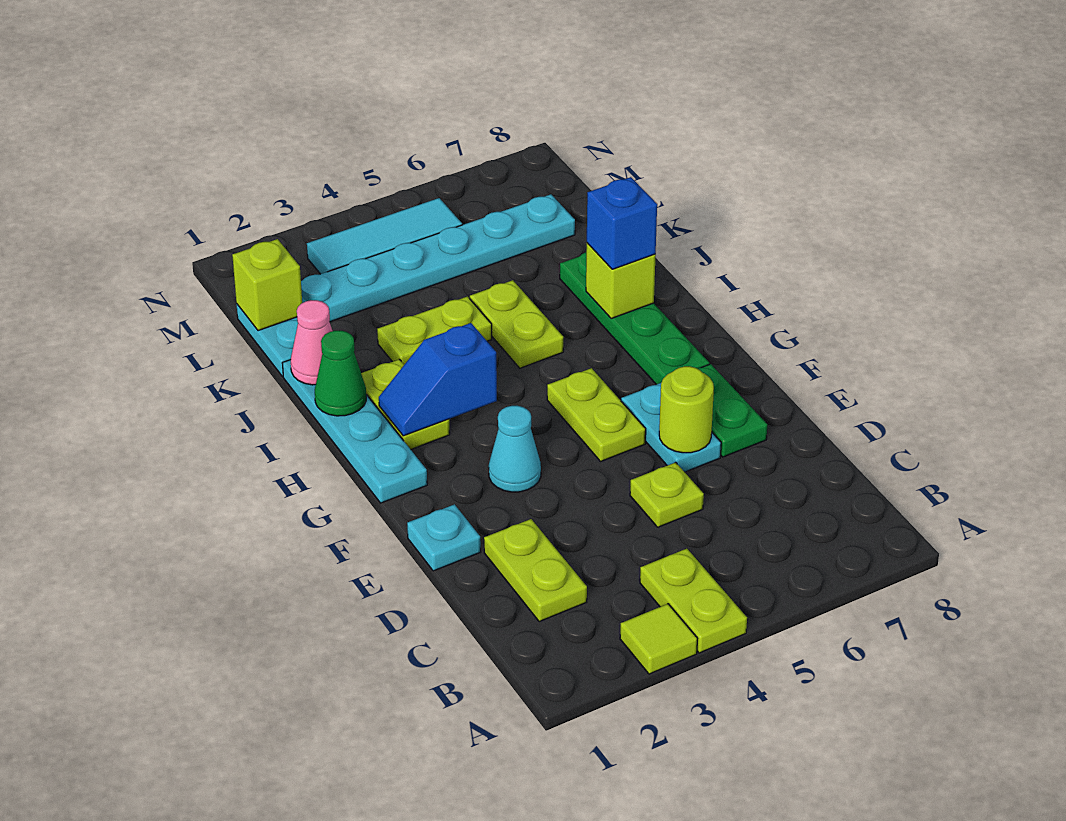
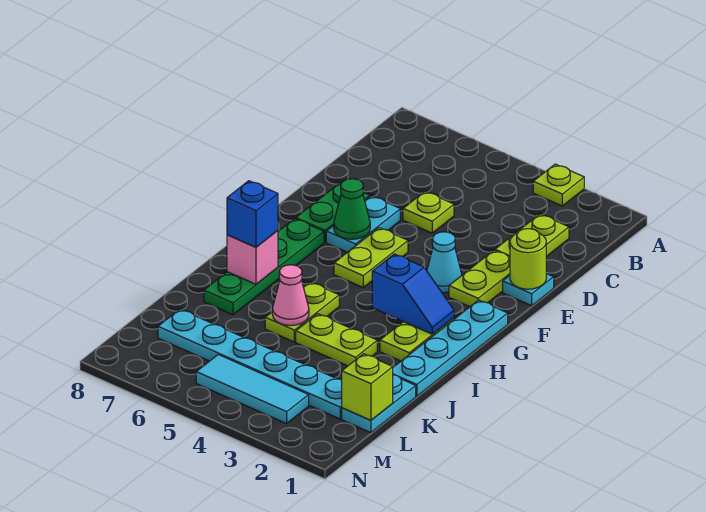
lime tile A3 level 1 -> lime plate A3 level 1
lime plate A4:B4 level 1 -> lime plate E2:F2 level 1
lime round brick E6 level 2 -> lime round brick E1 level 2
green cone I1 level 2 -> green cone F6 level 2
lime brick I7 level 2 -> pink brick I7 level 2
pink cone J1 level 2 -> pink cone J5 level 2

